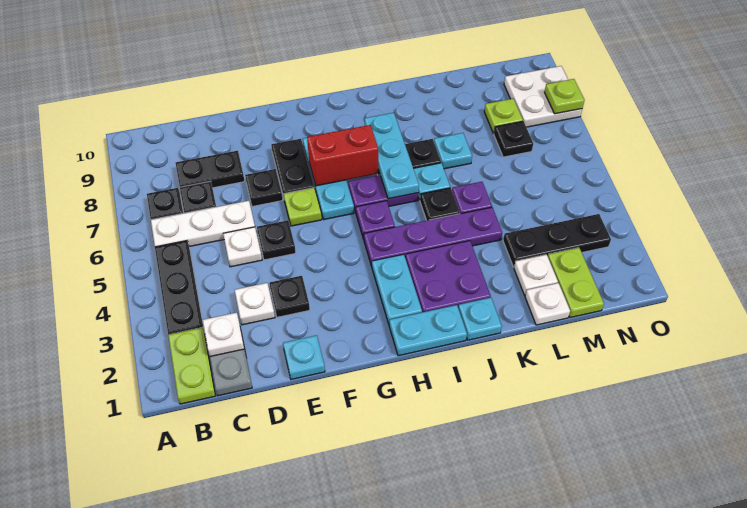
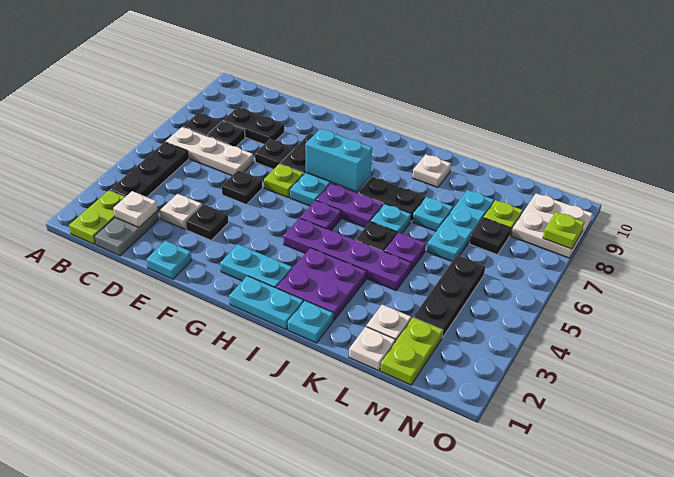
white plate D5 level 1 -> white plate J9 level 1
red brick G7:H7 level 2 -> cyan brick G7:H7 level 2
cyan plate H2:H3 level 1 -> cyan plate G2:H2 level 1
cyan plate I6:I8 level 2 -> cyan plate L6:L8 level 1
black plate L3:N3 level 1 -> black plate M3:M5 level 1

